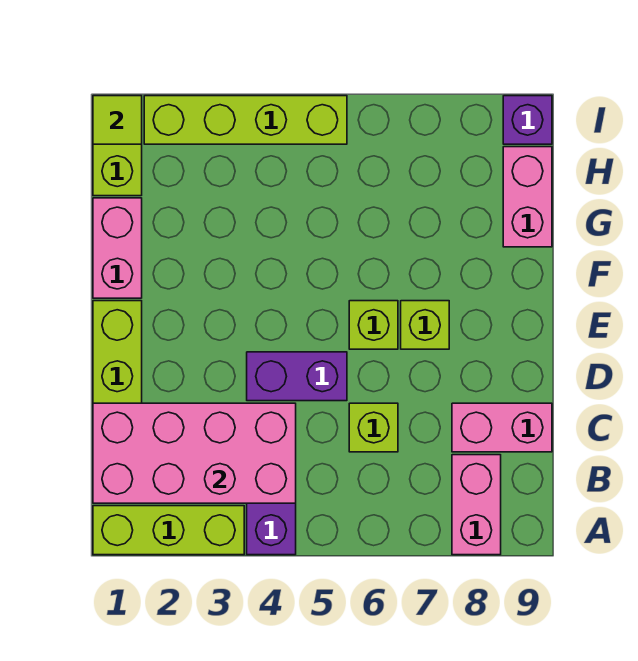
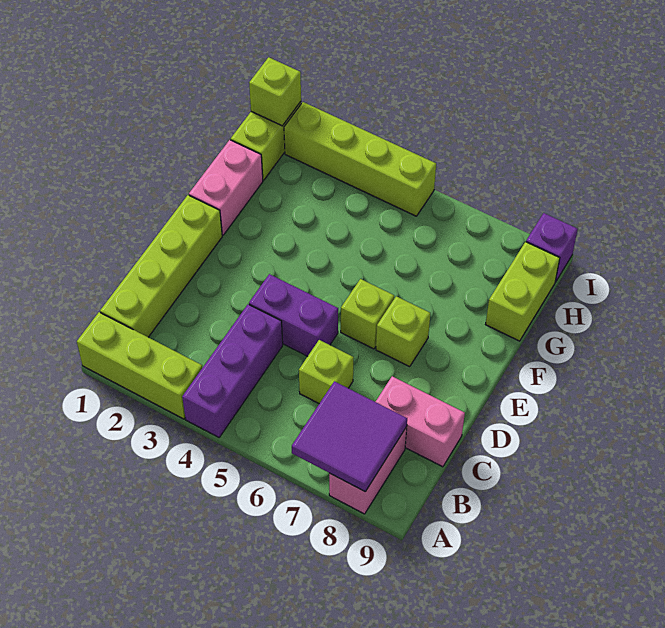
none -> purple tile A7:B8 level 2
pink brick B1:C4 level 2 -> none
pink brick G9:H9 level 1 -> lime brick G9:H9 level 1
lime tile I1 level 2 -> lime brick I1 level 2

